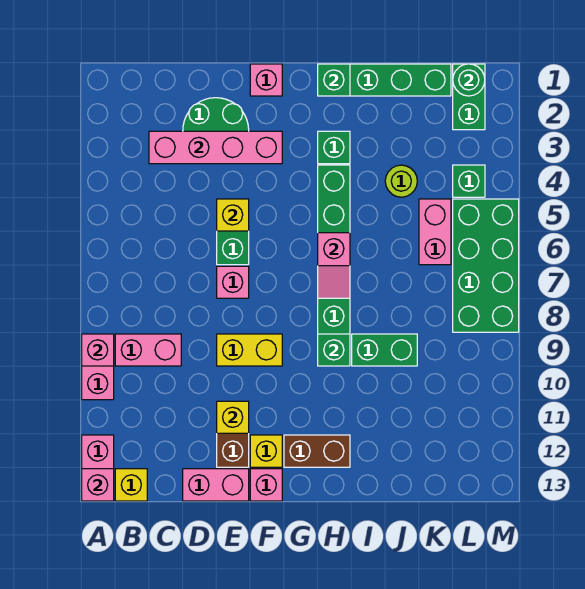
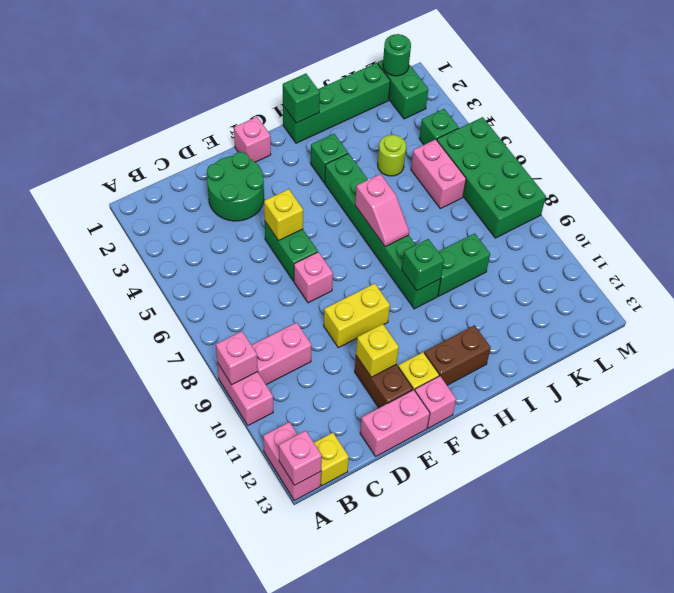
pink brick C3:F3 level 2 -> none

